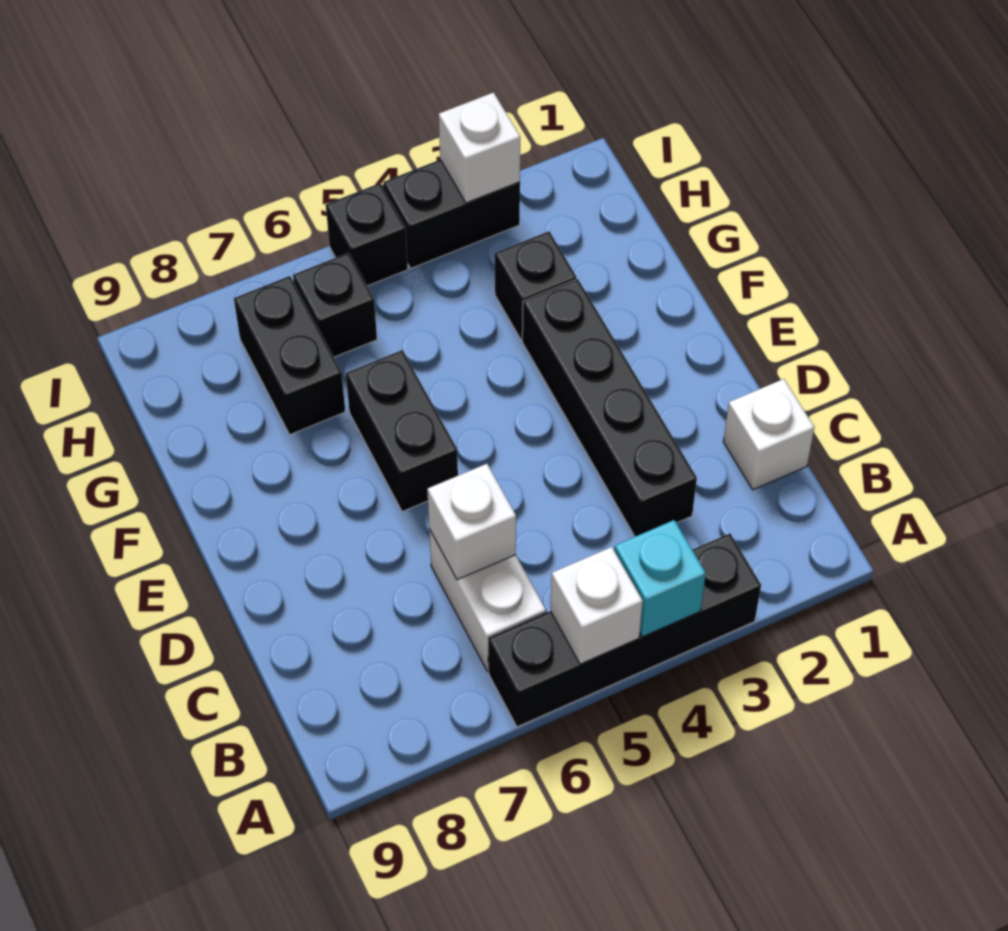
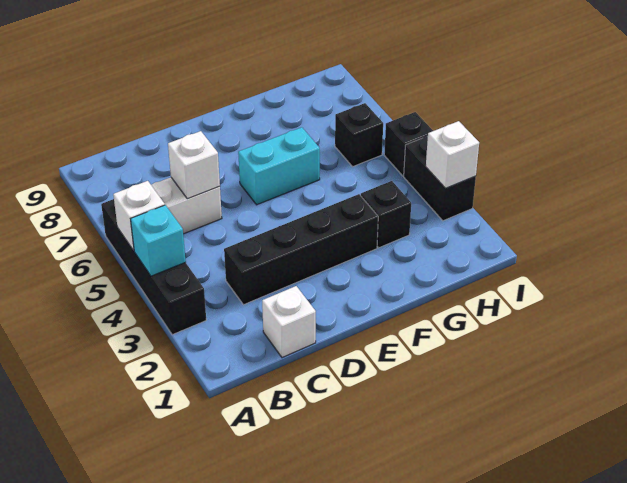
black brick E6:F6 level 1 -> cyan brick E6:F6 level 1
black brick G7:H7 level 1 -> none

